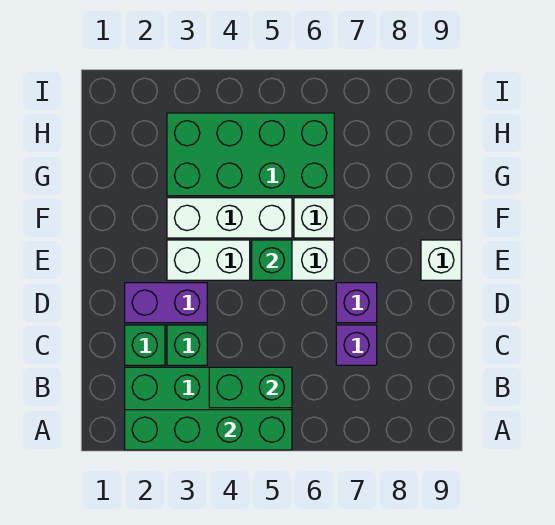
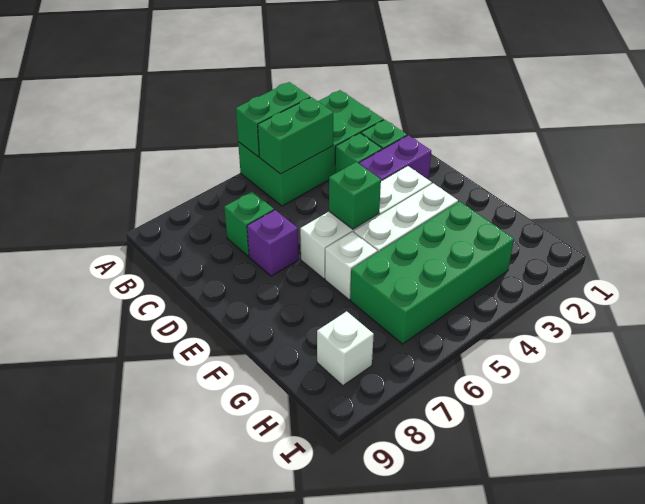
green brick A2:A5 level 2 -> green brick A4:A5 level 2
purple brick C7 level 1 -> green brick C7 level 1
white brick E9 level 1 -> white brick H8 level 1

